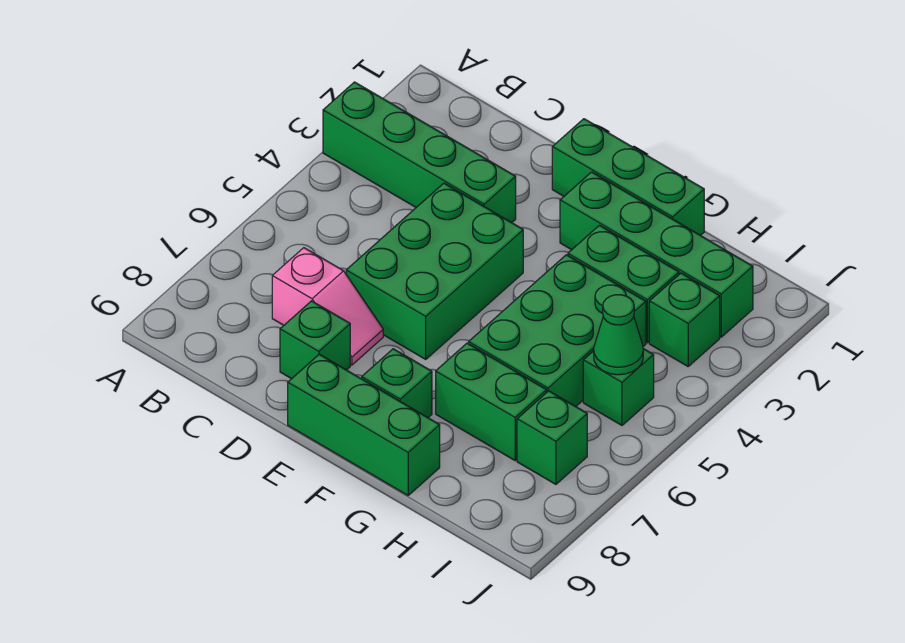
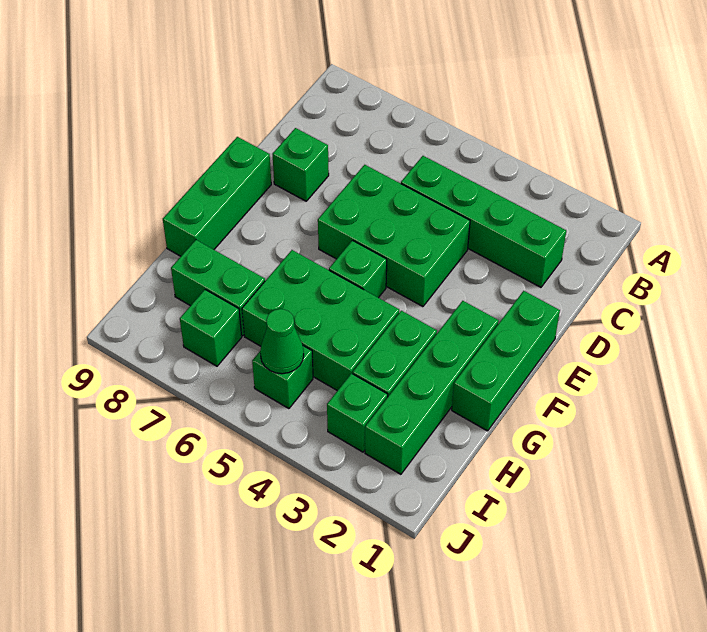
green brick A3:D3 level 1 -> green brick C2:C5 level 1
pink slope C7:D7 level 1 top C -> none
green brick F8 level 1 -> green brick F5 level 1
green brick G7:H7 level 1 -> green brick H7:H8 level 1

